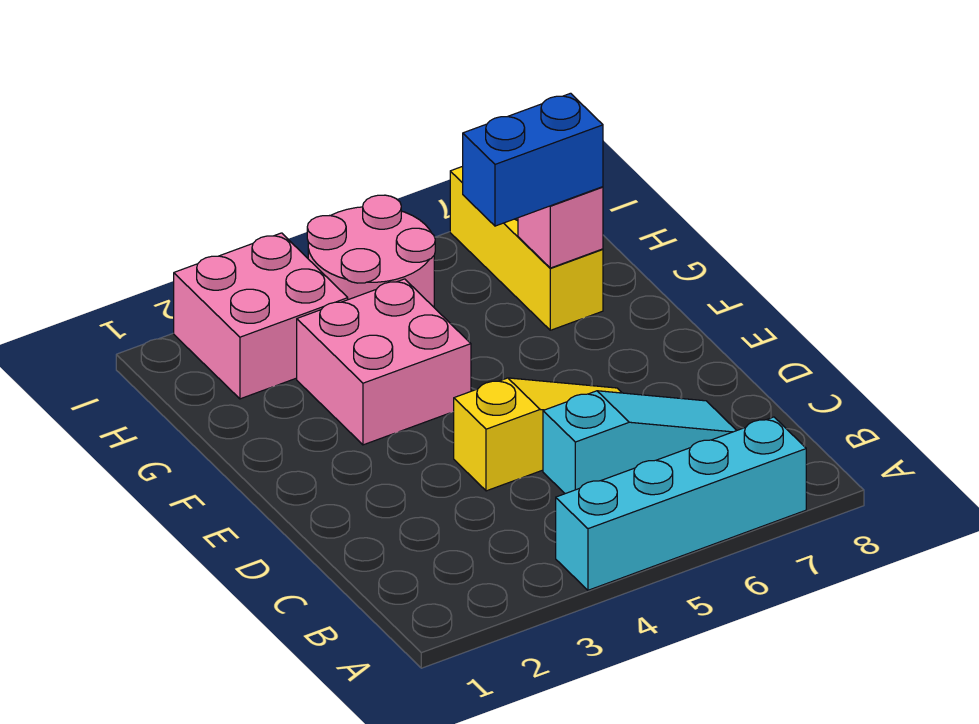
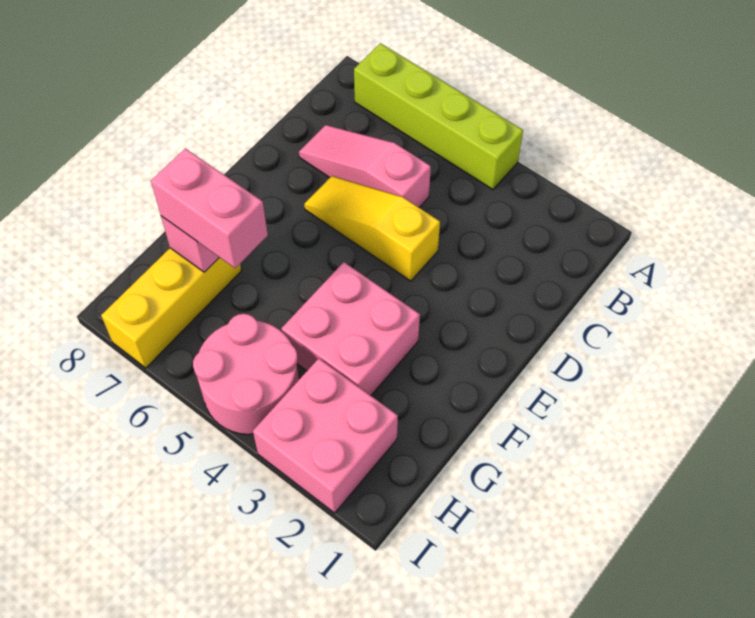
cyan brick A4:A7 level 1 -> lime brick A4:A7 level 1
cyan slope C5:C7 level 1 top 5 -> pink slope C5:C7 level 1 top 5
blue brick G6:G7 level 3 -> pink brick G6:G7 level 3

